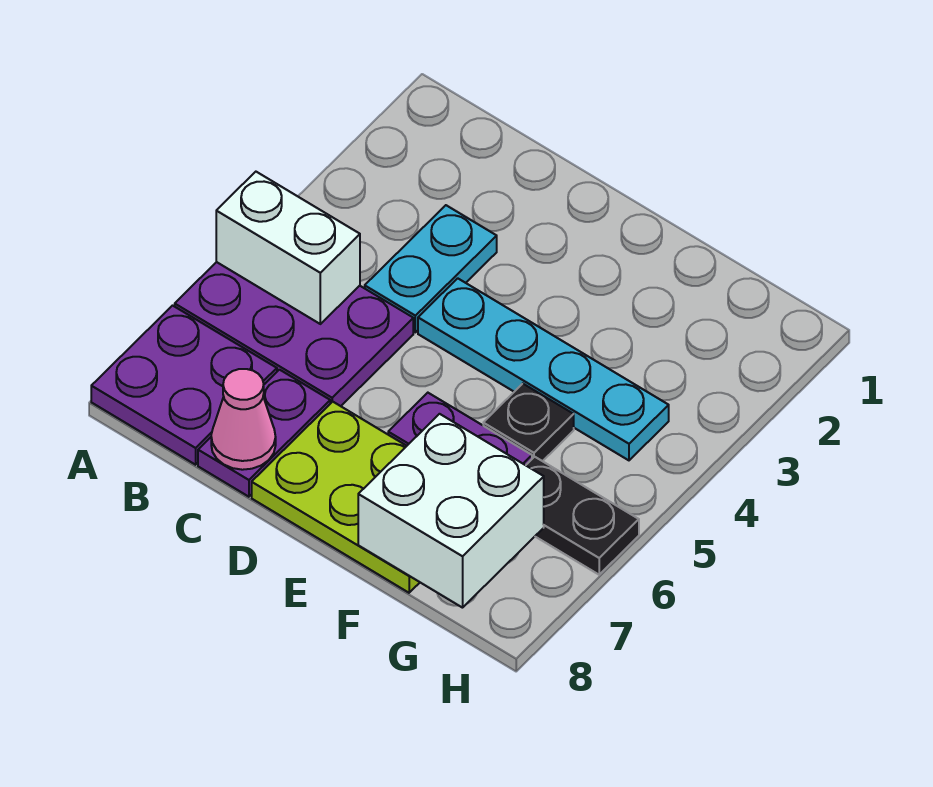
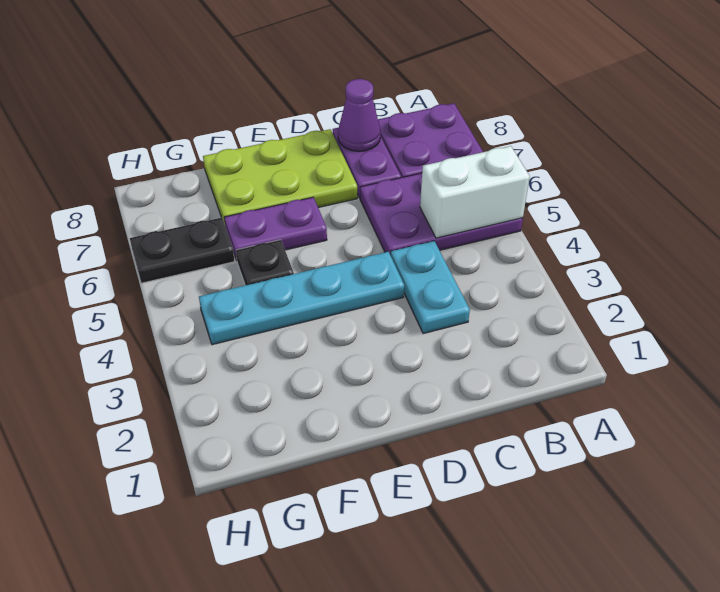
pink cone C8 level 2 -> purple cone C8 level 2
white brick F7:G8 level 2 -> none

